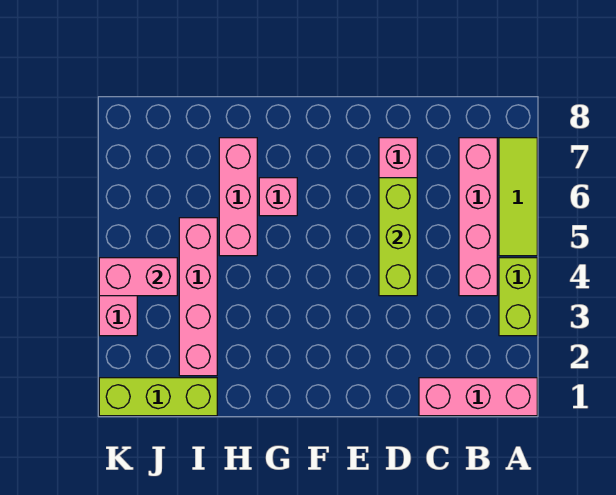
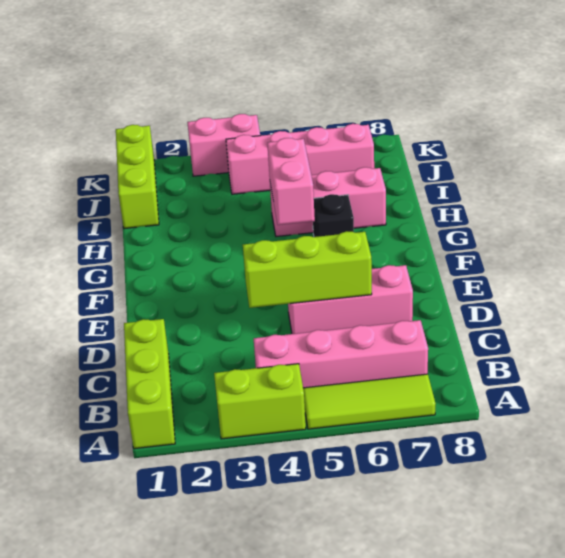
pink brick A1:C1 level 1 -> lime brick A1:C1 level 1
pink brick G6 level 1 -> black brick G6 level 1
pink brick I2:I5 level 1 -> pink brick J4:J7 level 1
pink brick J4:K4 level 2 -> pink brick G5:H5 level 2

